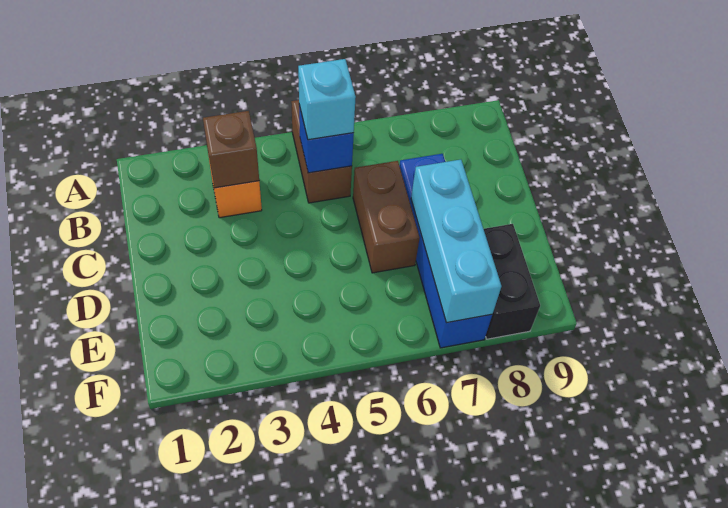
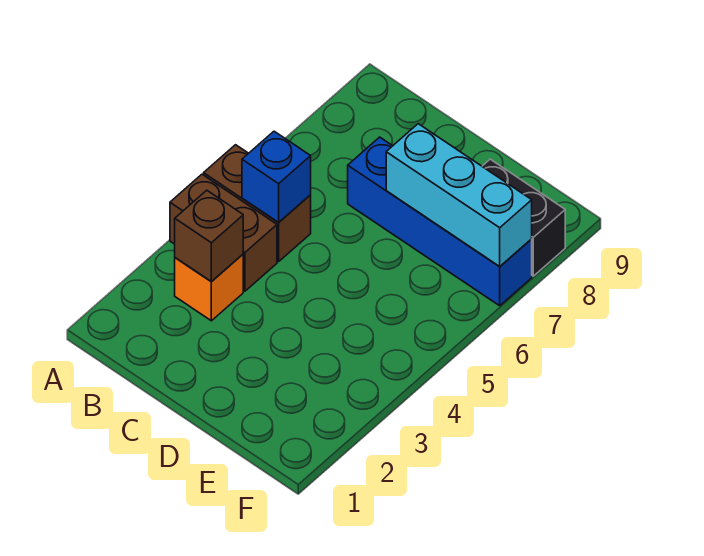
cyan brick B5 level 3 -> none
brown brick C6:D6 level 1 -> brown brick A4:B4 level 1

